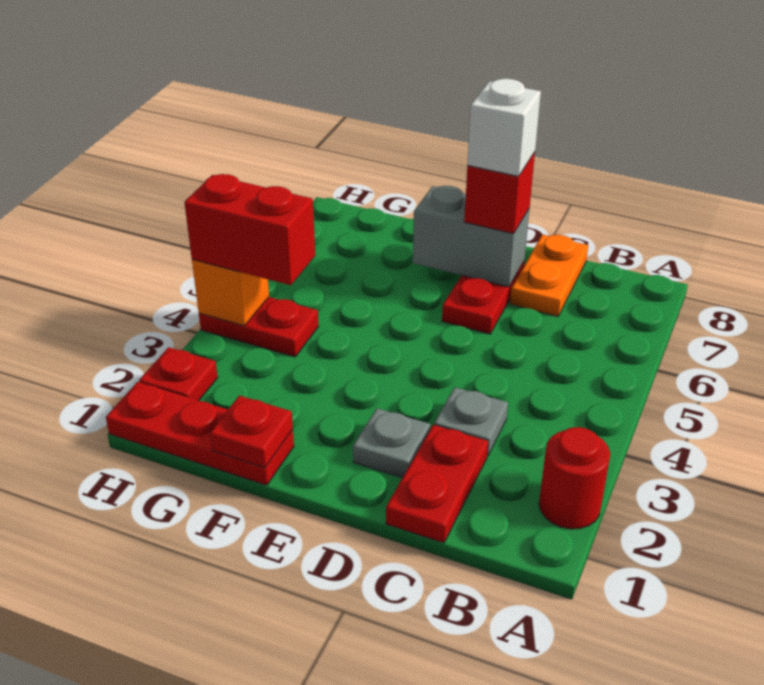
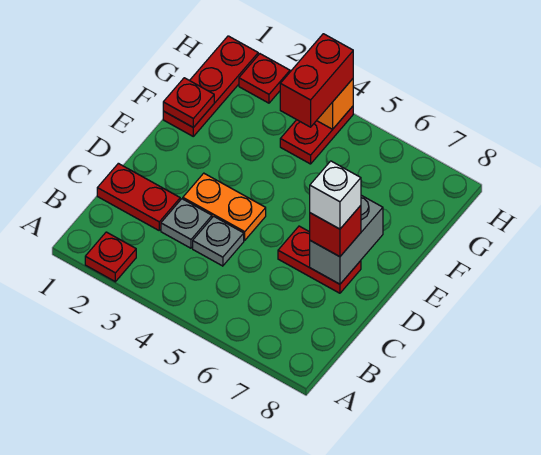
red round brick A2 level 1 -> red plate A2 level 1
orange plate C7:C8 level 1 -> orange plate D3:D4 level 1
grey plate D2 level 1 -> grey plate C4 level 1

